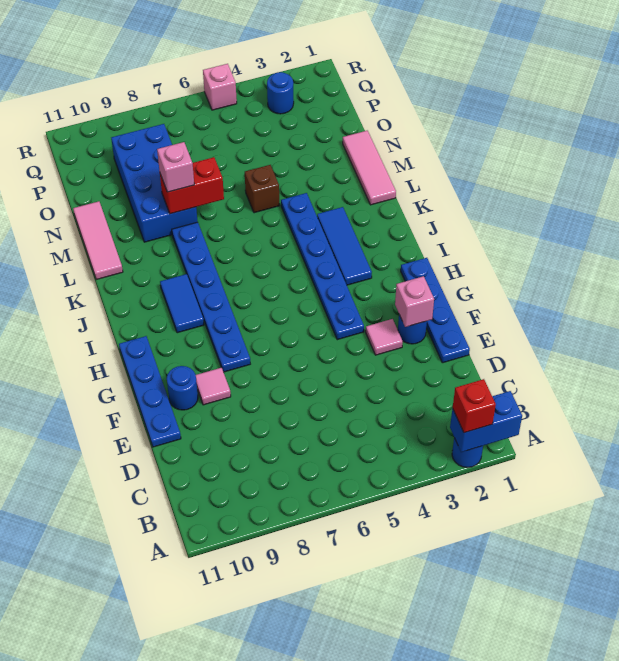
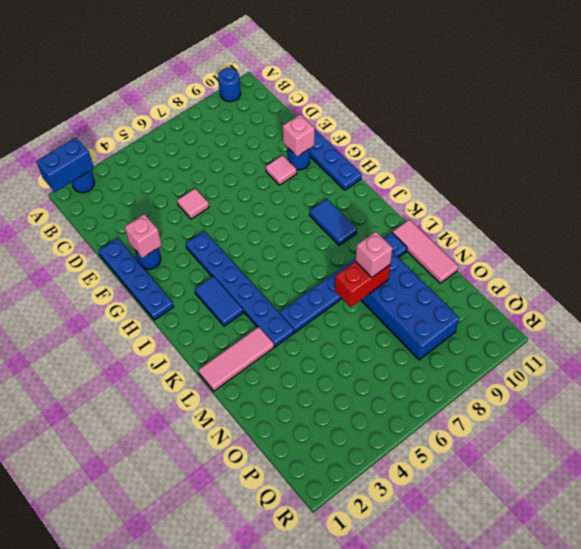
red brick A2 level 3 -> none
pink tile F3 level 1 -> pink tile E5 level 1
blue plate G8:L8 level 1 -> blue plate L5:L10 level 1
blue tile I3:K3 level 1 -> blue tile I3:J3 level 1
pink tile L1:N1 level 1 -> pink tile L1:L3 level 1
brown brick M5 level 1 -> none
blue round brick Q3 level 1 -> blue round brick A10 level 1
pink brick R5 level 1 -> pink brick F10 level 2

